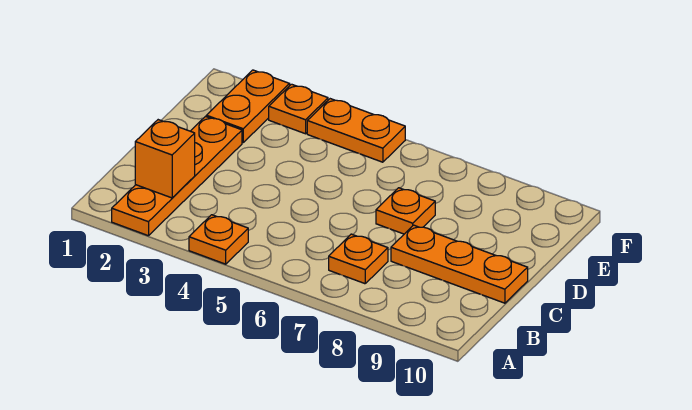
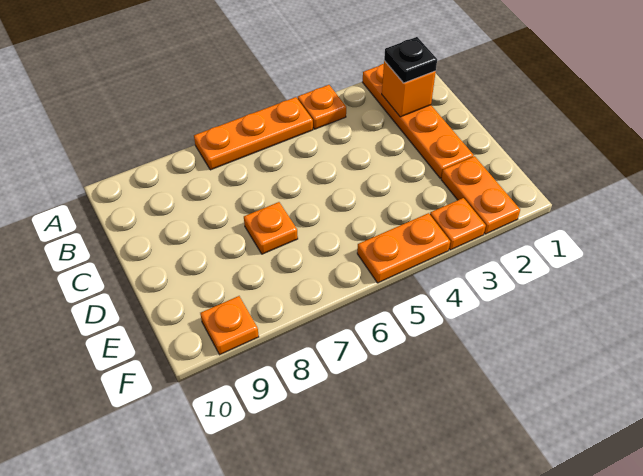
none -> black plate B2 level 3
orange plate B7 level 1 -> orange plate F9 level 1
orange plate C8:C10 level 1 -> orange plate A5:A7 level 1

